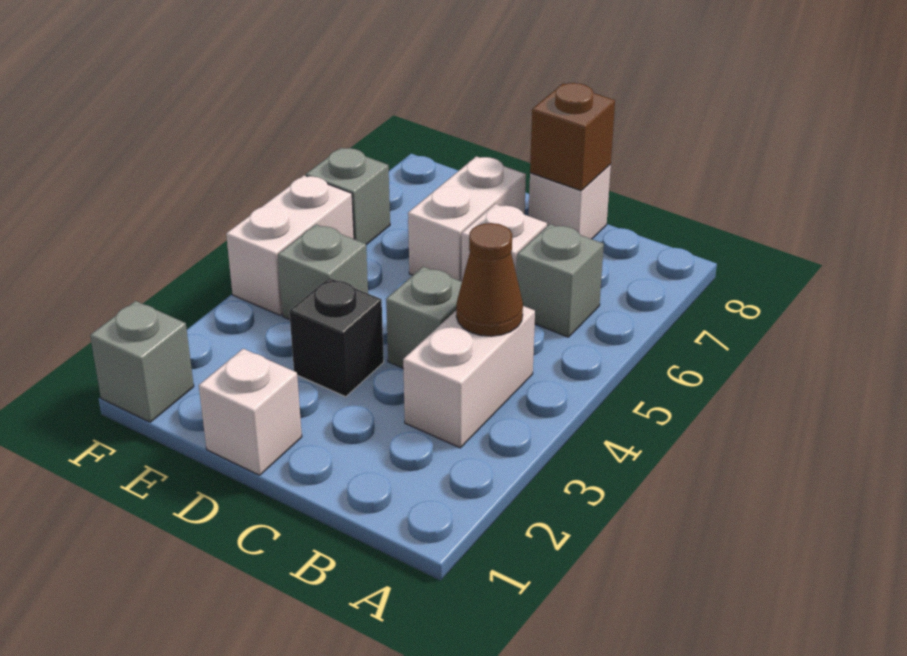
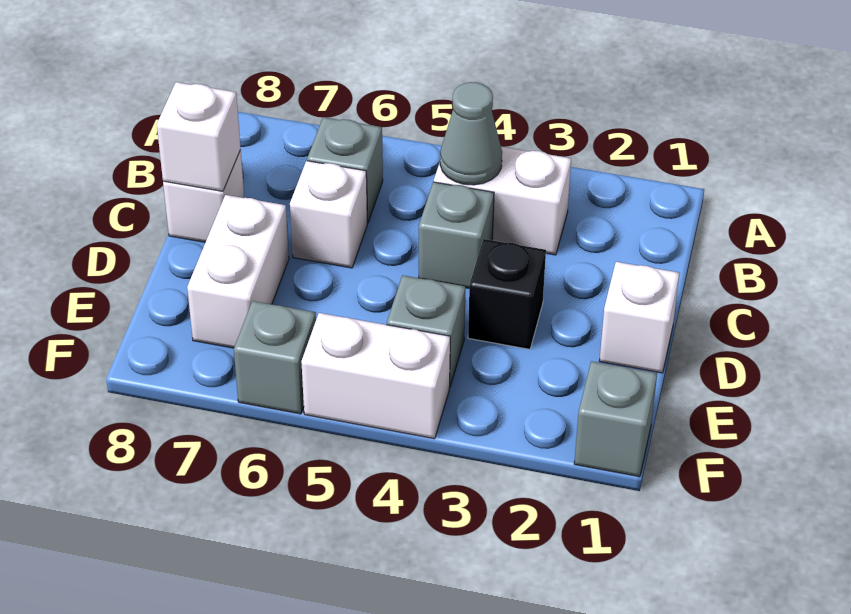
brown cone B4 level 2 -> grey cone B4 level 2
brown brick C8 level 2 -> white brick C8 level 2
white brick D6:D7 level 1 -> white brick D7:E7 level 1

